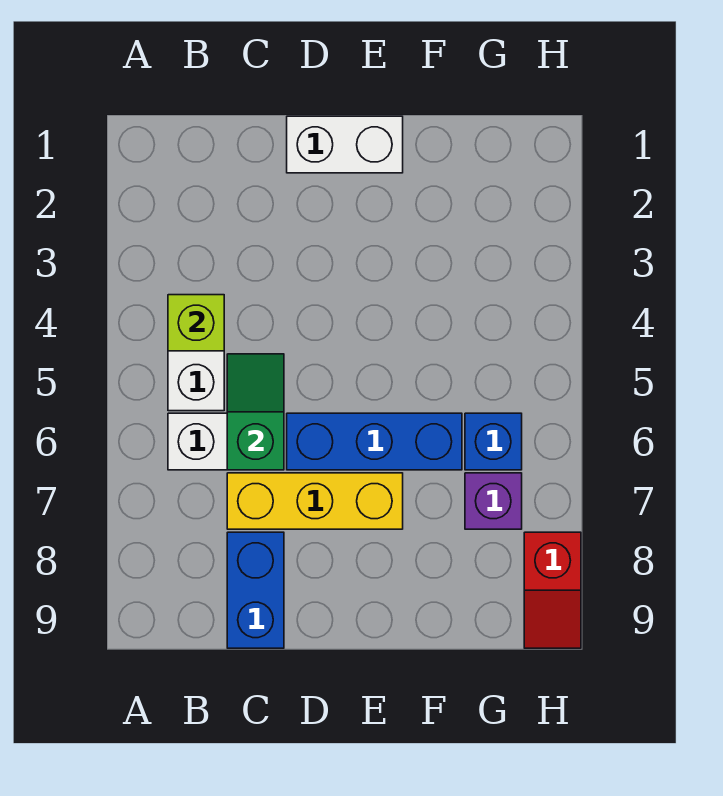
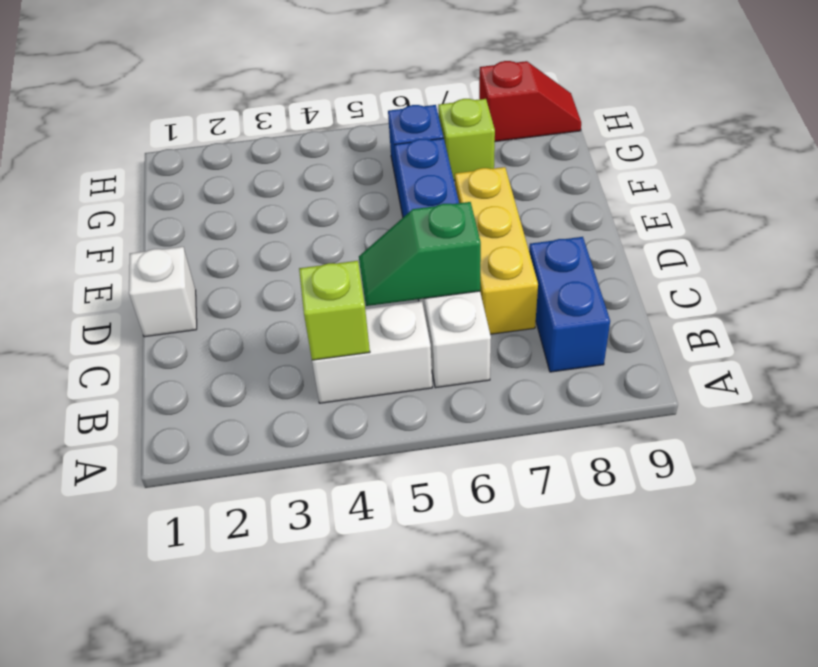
blue brick C8:C9 level 1 -> blue brick B8:C8 level 1
white brick D1:E1 level 1 -> white brick D1 level 1
purple brick G7 level 1 -> lime brick G7 level 1

